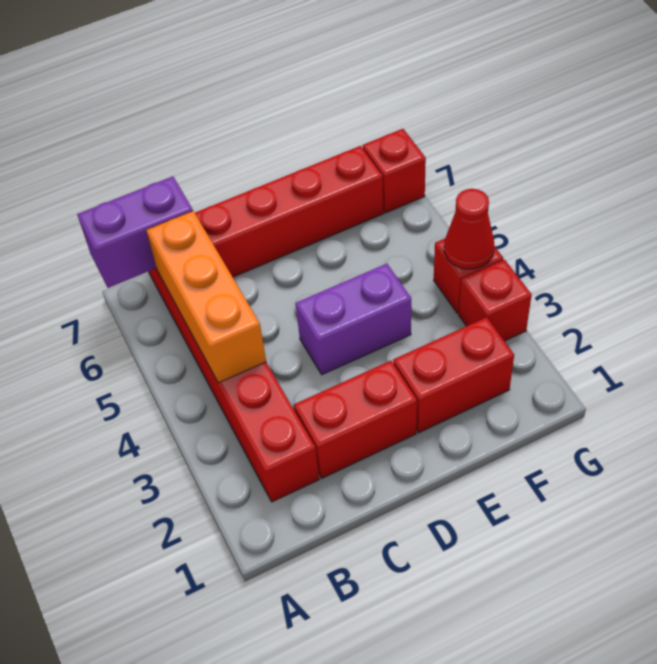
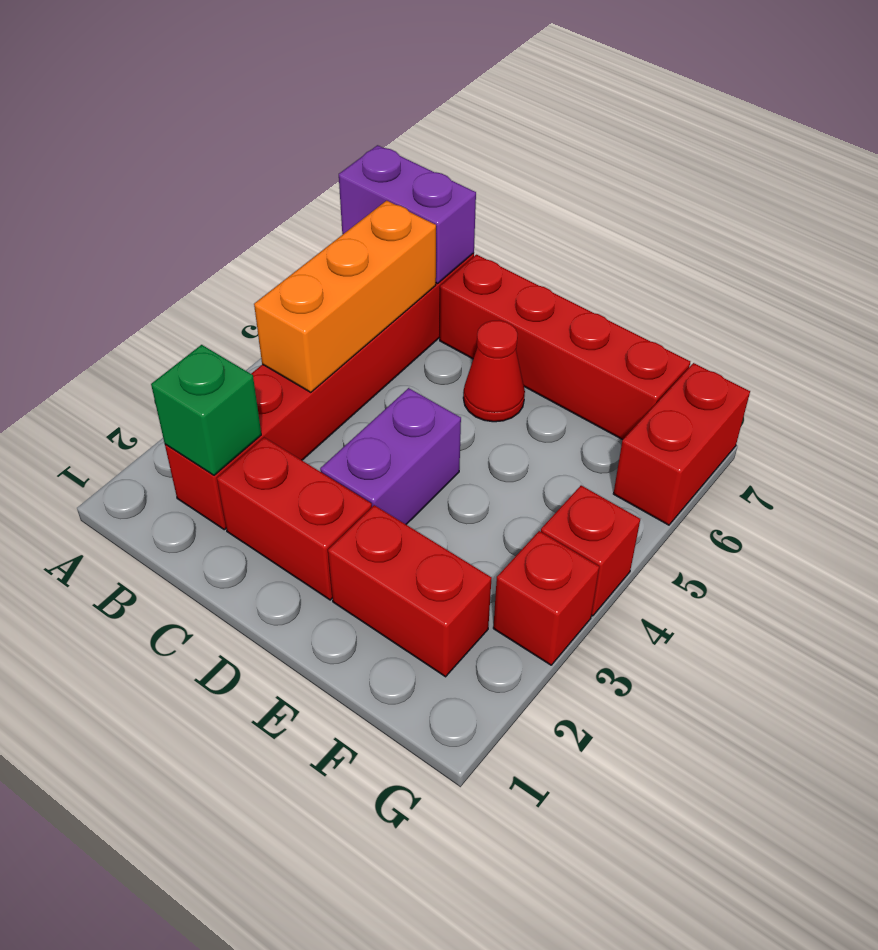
none -> green brick B2 level 2
purple brick D4:E4 level 1 -> purple brick D3:D4 level 1
red cone G4 level 2 -> red cone D6 level 1
red brick G7 level 1 -> red brick G6:G7 level 1

